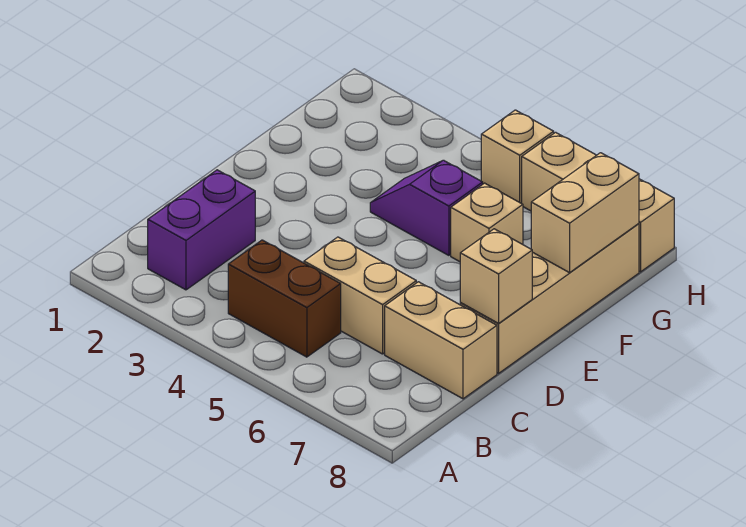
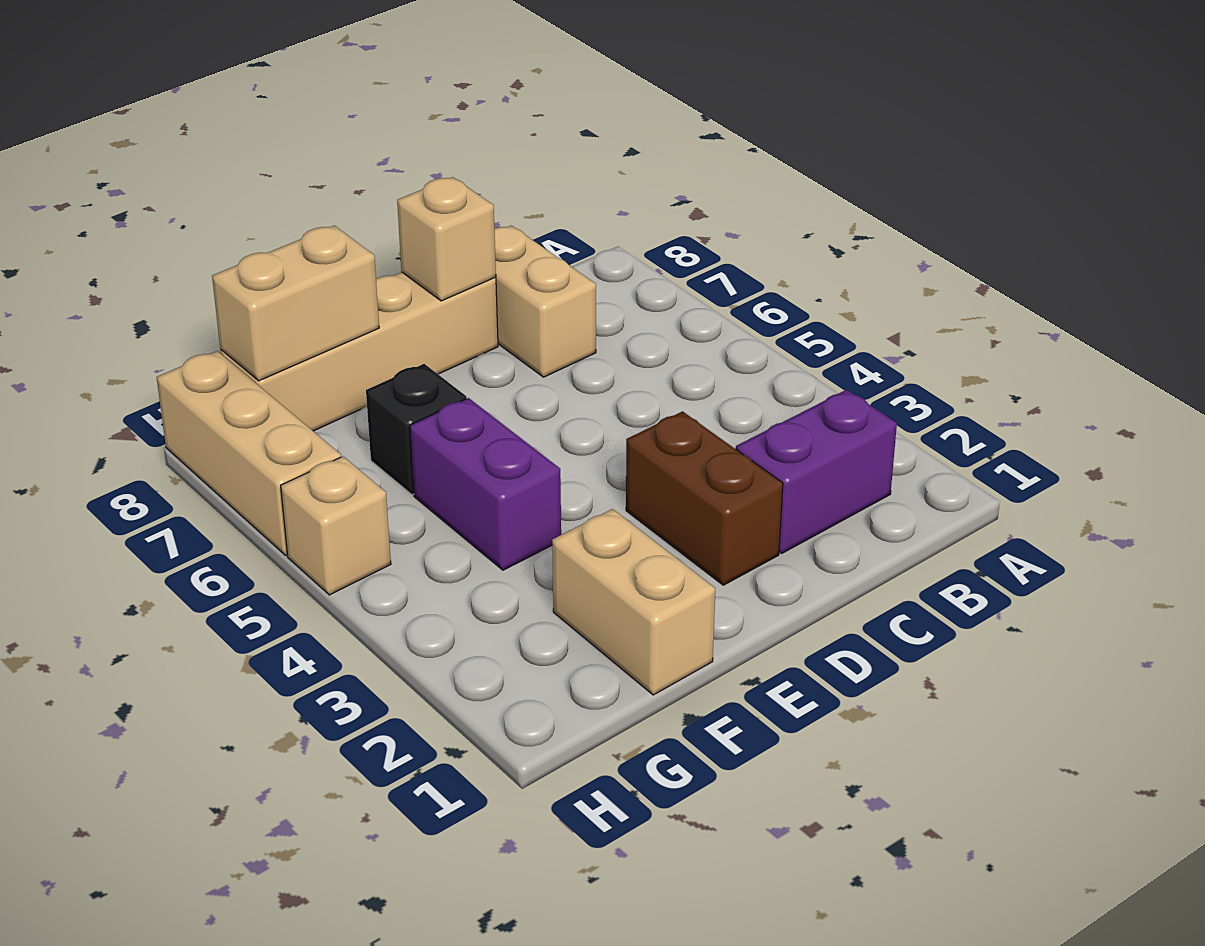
brown brick B4:B5 level 1 -> brown brick D2:D3 level 1
tan brick C5:C6 level 1 -> tan brick F1:F2 level 1
purple slope F4:F5 level 1 top 5 -> purple brick F4:F5 level 1
tan brick F6 level 1 -> black brick F6 level 1

